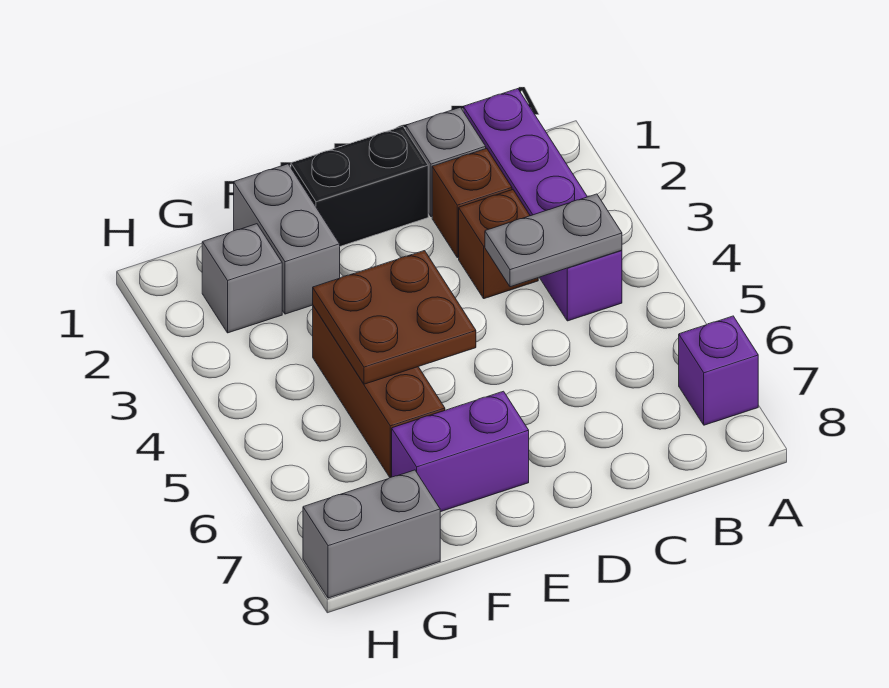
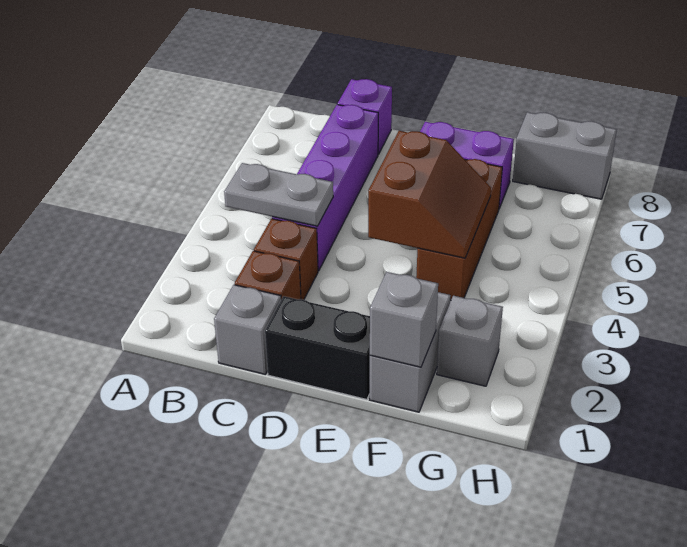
purple brick A7 level 1 -> purple brick C8 level 1
purple brick B1:B4 level 1 -> purple brick C4:C7 level 1
brown plate E4:F5 level 2 -> brown slope E4:F5 level 2 top E
none -> grey brick F1 level 2

